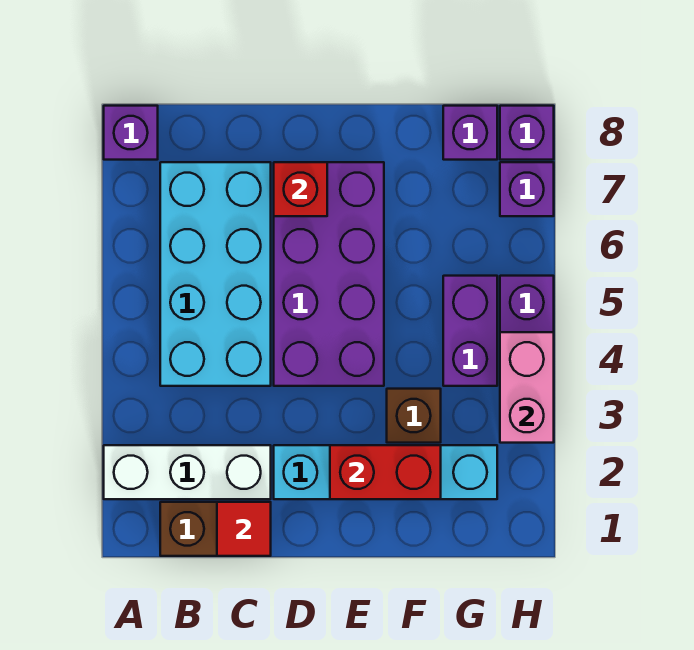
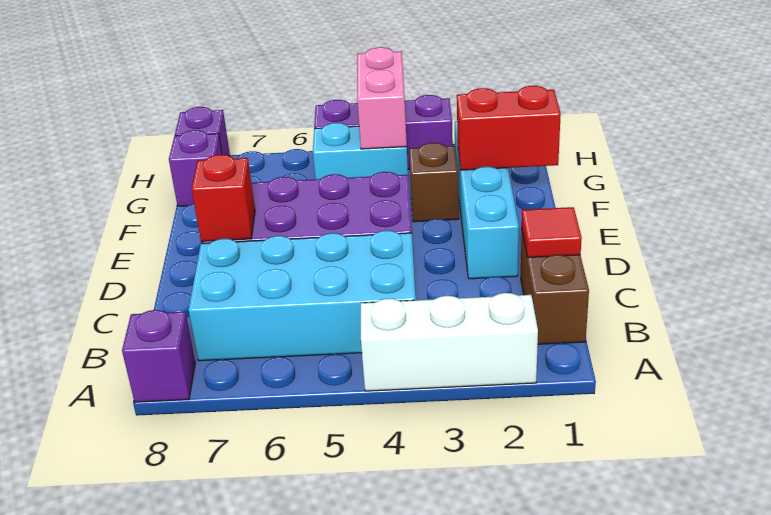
white brick A2:C2 level 1 -> white brick A2:A4 level 1
red brick E2:F2 level 2 -> red brick F1:F2 level 2
purple brick G4:G5 level 1 -> cyan brick G4:G5 level 1
pink brick H3:H4 level 2 -> pink brick G4:H4 level 2
purple brick H7 level 1 -> none

